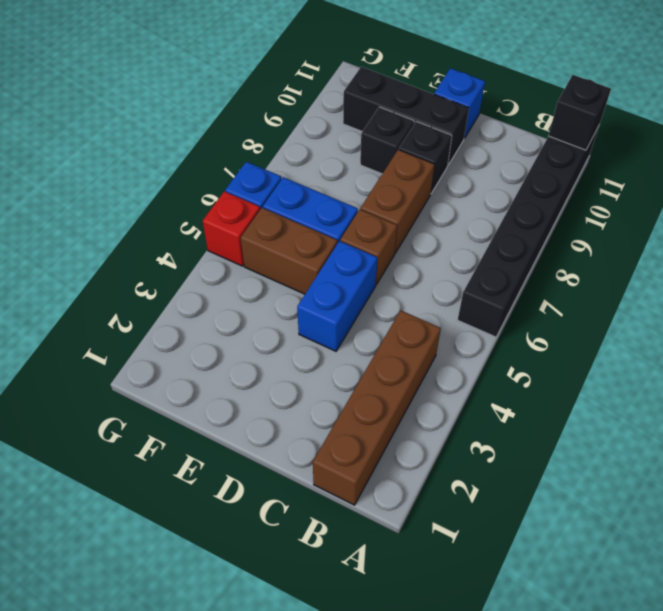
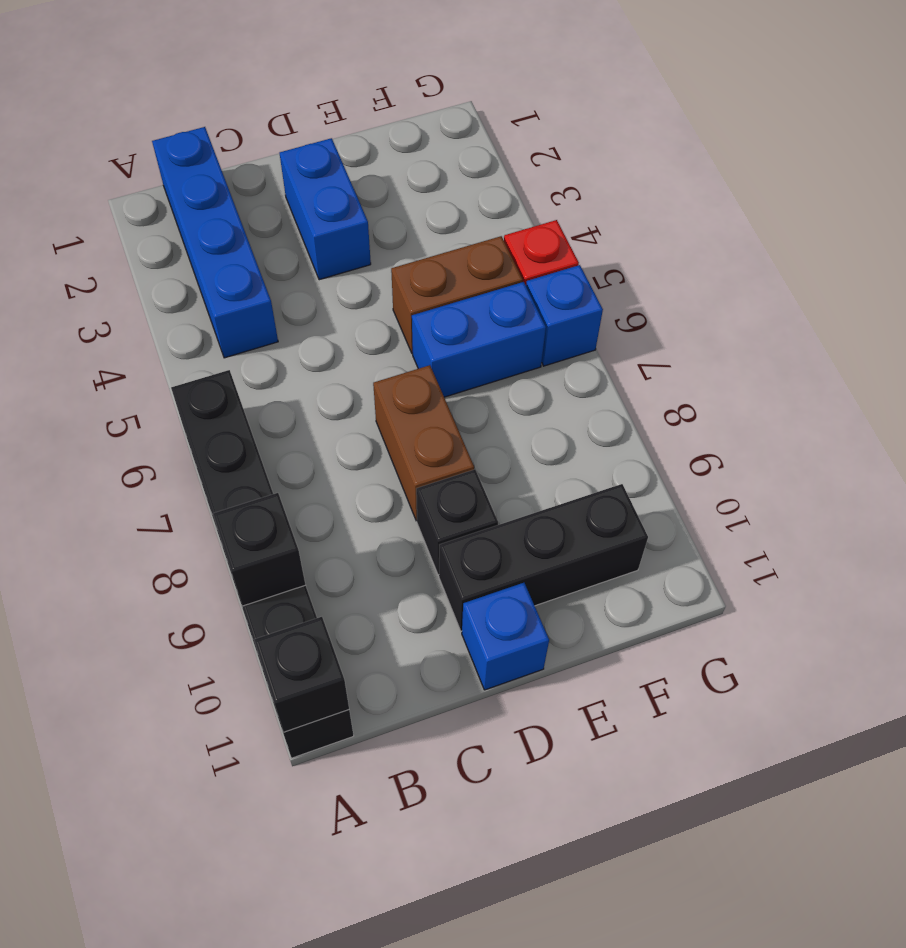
brown brick B1:B4 level 1 -> blue brick B1:B4 level 1
blue brick D4:D5 level 1 -> blue brick D2:D3 level 1
brown brick D6 level 1 -> none
black brick E9 level 1 -> black brick A9 level 2

